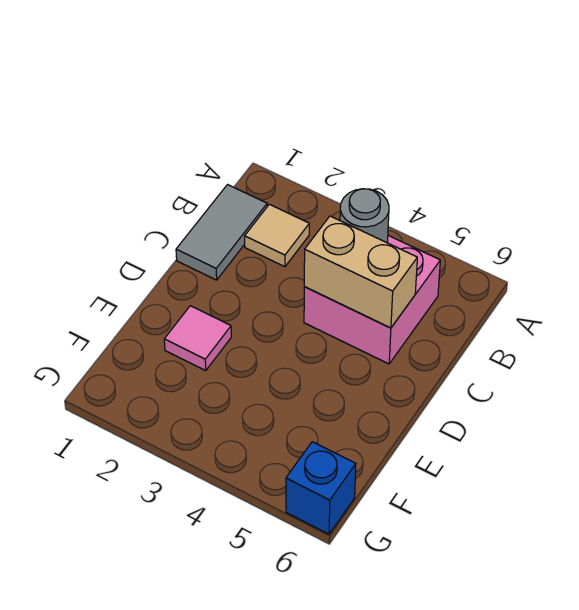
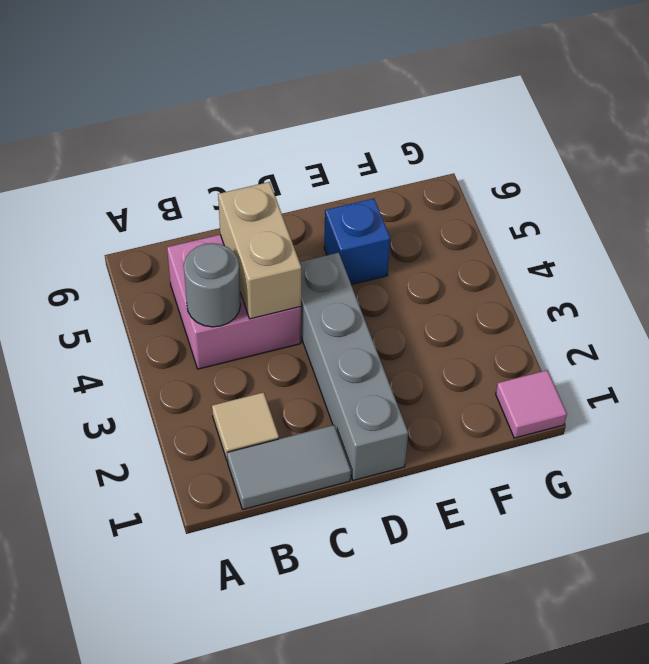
none -> grey brick D1:D4 level 1
pink tile E2 level 1 -> pink tile G1 level 1
blue brick G6 level 1 -> blue brick E5 level 1

